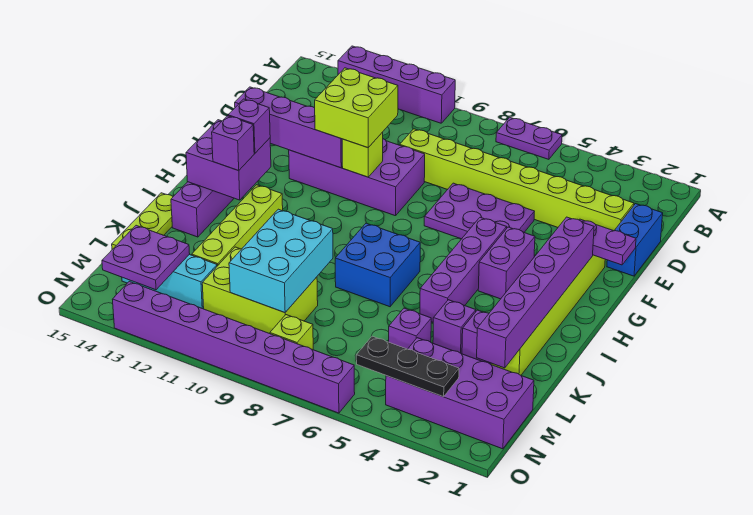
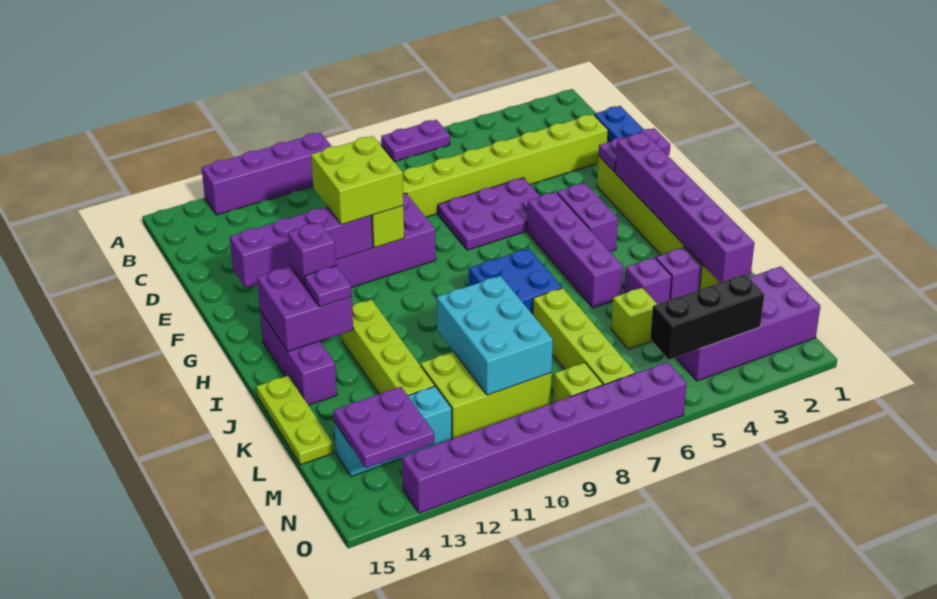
purple brick I13 level 3 -> purple plate I13 level 3
none -> lime brick K7:N7 level 1
purple brick L5 level 1 -> lime brick L5 level 1
black plate N3:N5 level 2 -> black brick N3:N5 level 2

